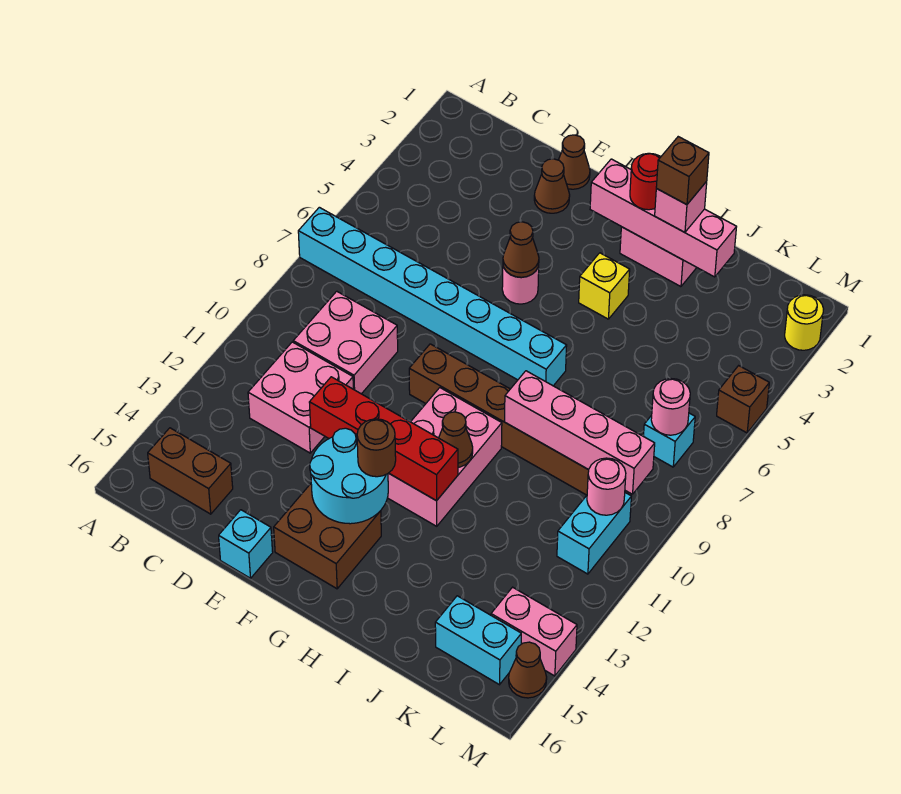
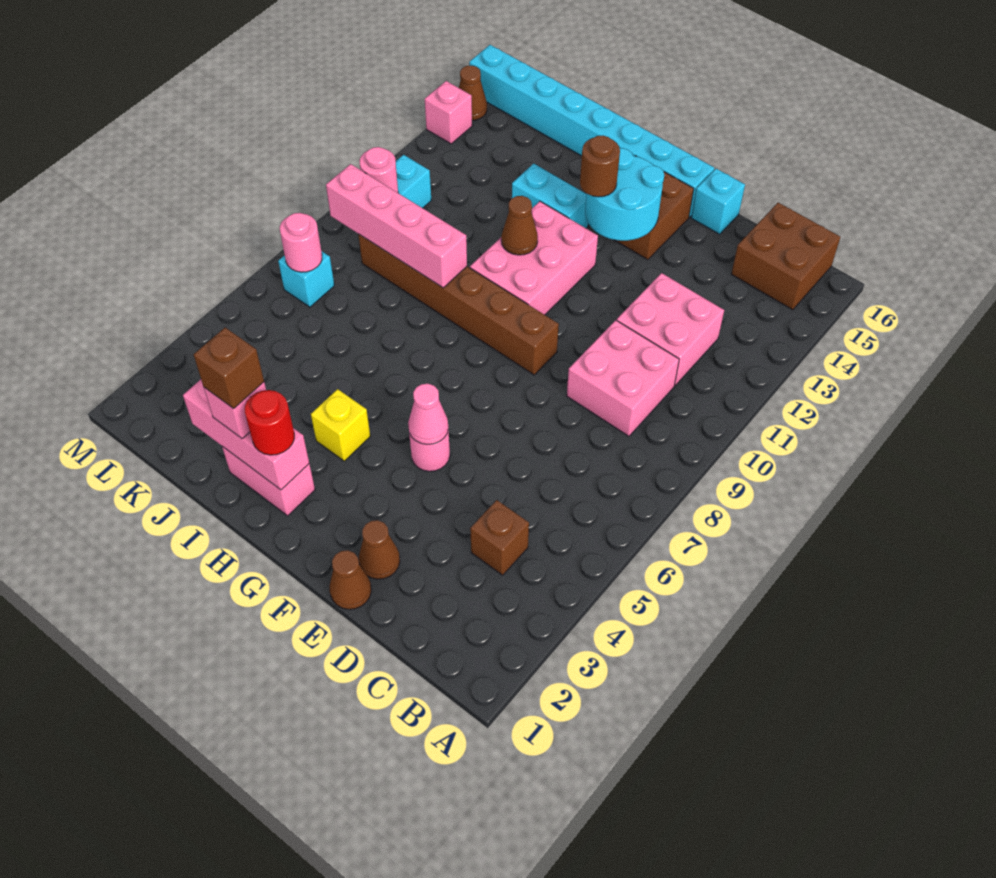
cyan brick A7:H7 level 1 -> cyan brick F16:M16 level 1
brown brick B15:C15 level 1 -> brown brick B15:C16 level 1
red brick E12:H12 level 2 -> none
brown cone F5 level 2 -> pink cone F5 level 2
pink brick G2:J2 level 2 -> pink brick H2:J2 level 2
cyan brick K15:L15 level 1 -> cyan brick H13:I13 level 1
pink brick L14:M14 level 1 -> pink brick M14 level 1
yellow round brick M2 level 1 -> none
brown brick M5 level 1 -> brown brick C4 level 1

